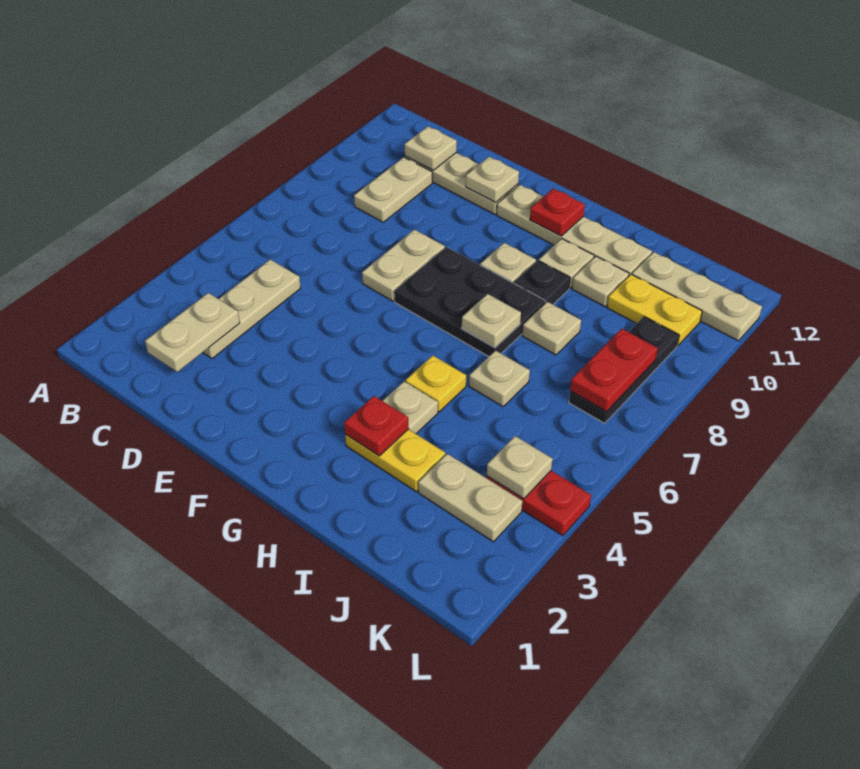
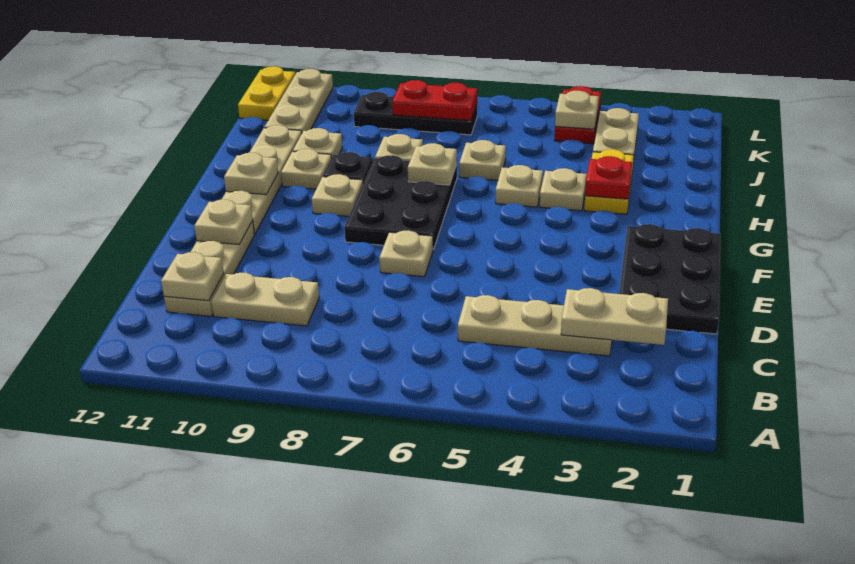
none -> black plate D1:F2 level 1
tan plate E7:E8 level 1 -> tan plate E7 level 1
red plate G11 level 2 -> tan plate G11 level 2
yellow plate H5 level 1 -> tan plate H5 level 1
yellow plate J10:K10 level 1 -> yellow plate K12:L12 level 1

